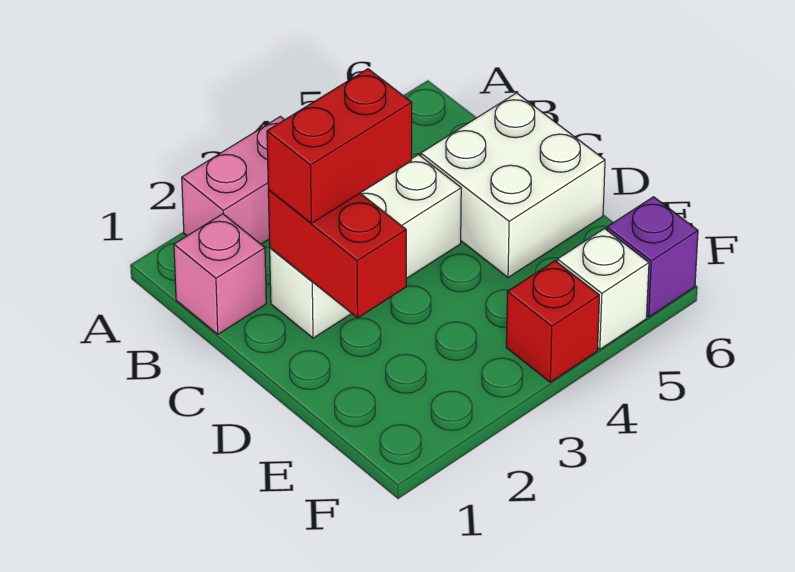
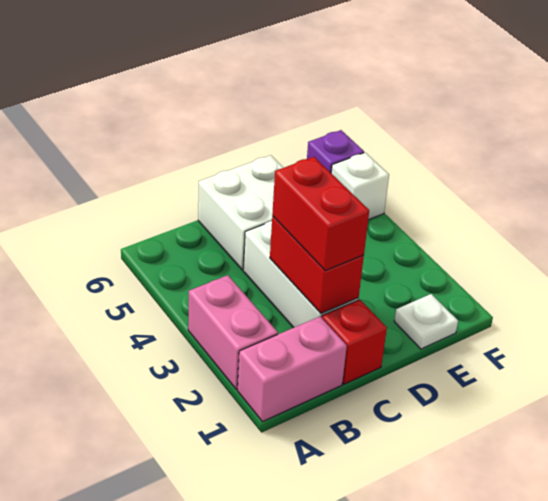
pink brick B1 level 1 -> pink brick A1:B1 level 1
red brick C2:D2 level 2 -> red brick C2:C3 level 2
none -> white plate E1 level 1
red brick F4 level 1 -> red brick C1 level 1

